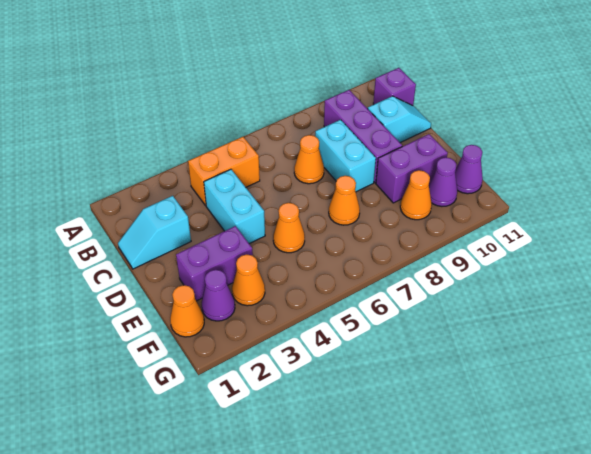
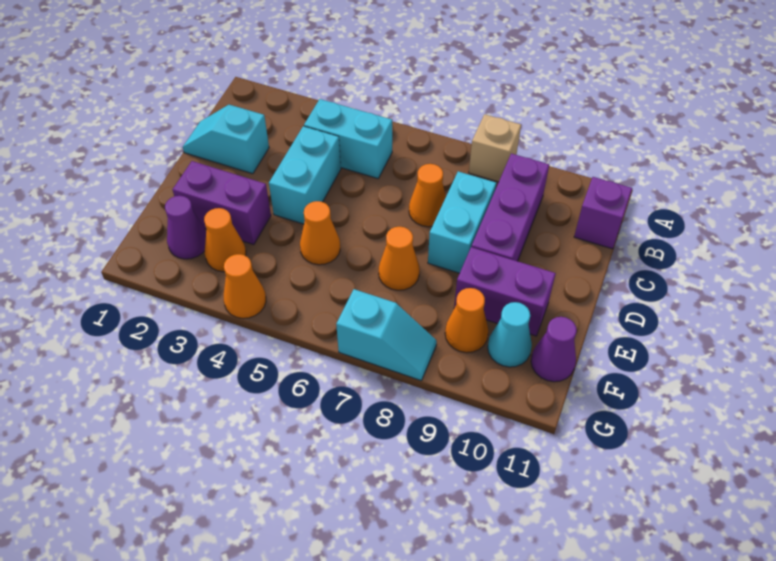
none -> tan brick A8 level 1
orange brick B4:B5 level 1 -> cyan brick B4:B5 level 1
cyan slope C10:C11 level 1 top 10 -> cyan slope G7:G8 level 1 top 7
orange cone F1 level 1 -> orange cone G4 level 1
purple cone F10 level 1 -> cyan cone F10 level 1

